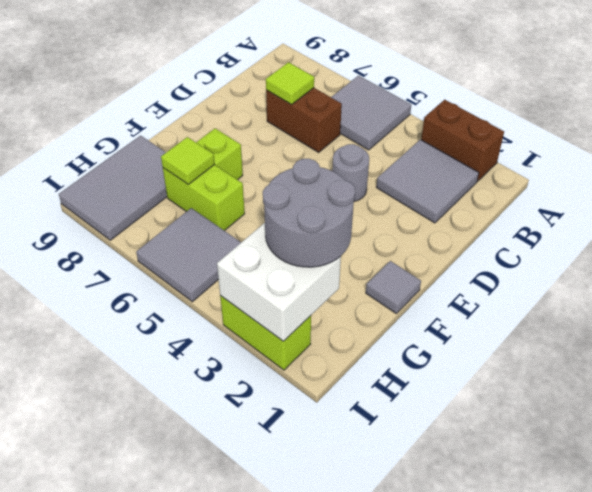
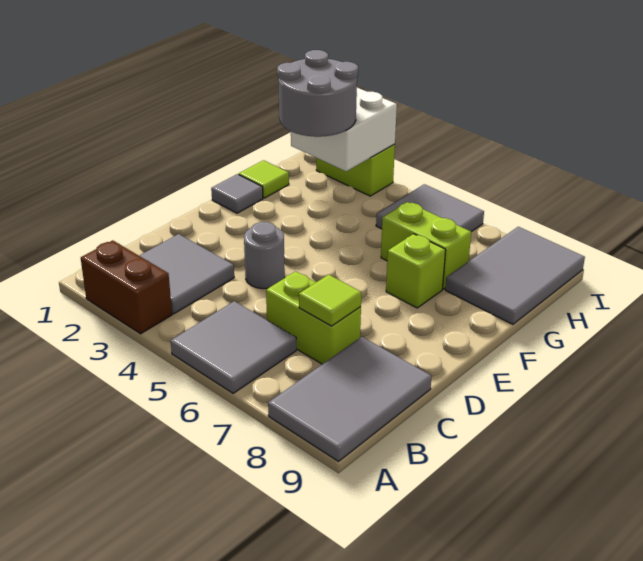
none -> grey tile A8:C9 level 1
brown brick C6:C7 level 1 -> lime brick C6:C7 level 1
lime tile G7 level 2 -> lime tile G1 level 1

